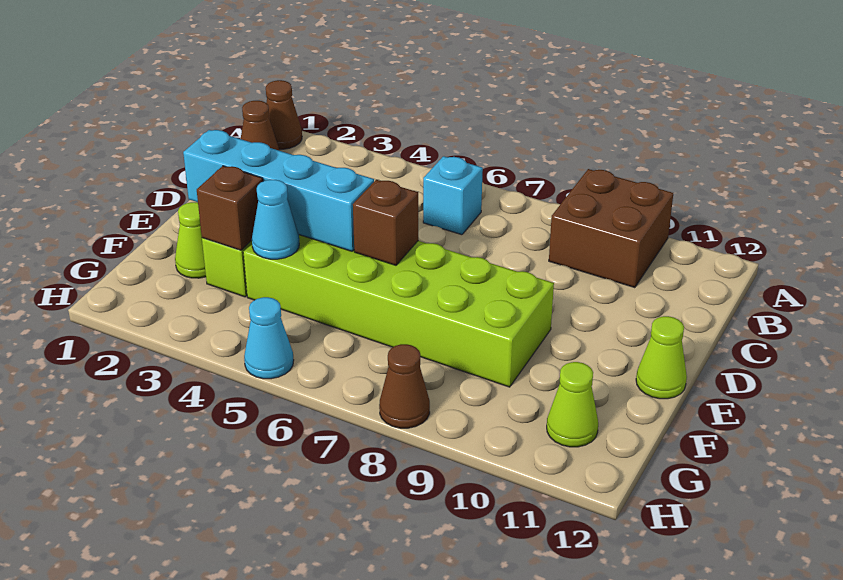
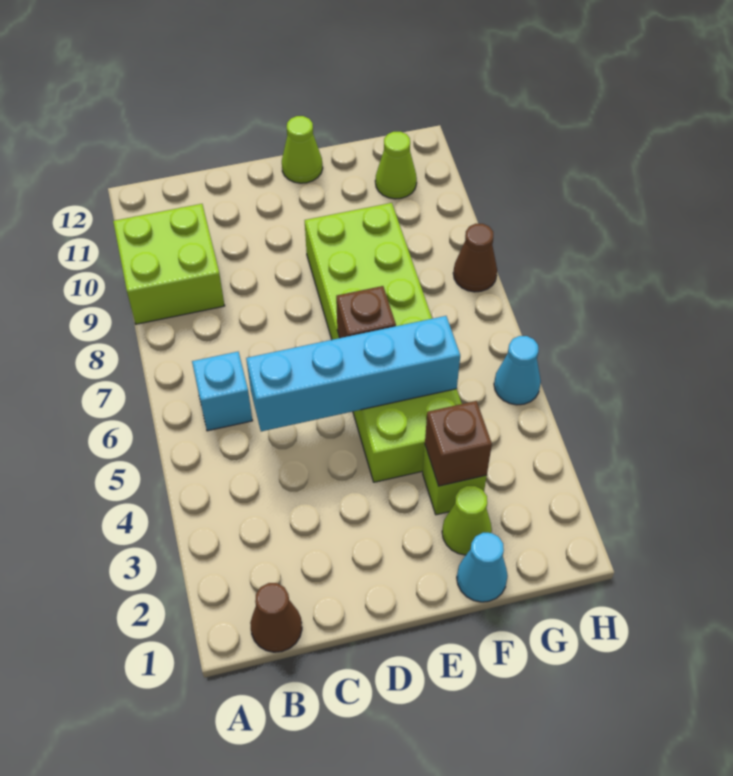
brown cone A1 level 1 -> none
brown brick A9:B10 level 1 -> lime brick A9:B10 level 1
cyan brick E2:E5 level 2 -> cyan brick C5:F5 level 2
cyan cone F4 level 2 -> cyan cone F1 level 1

